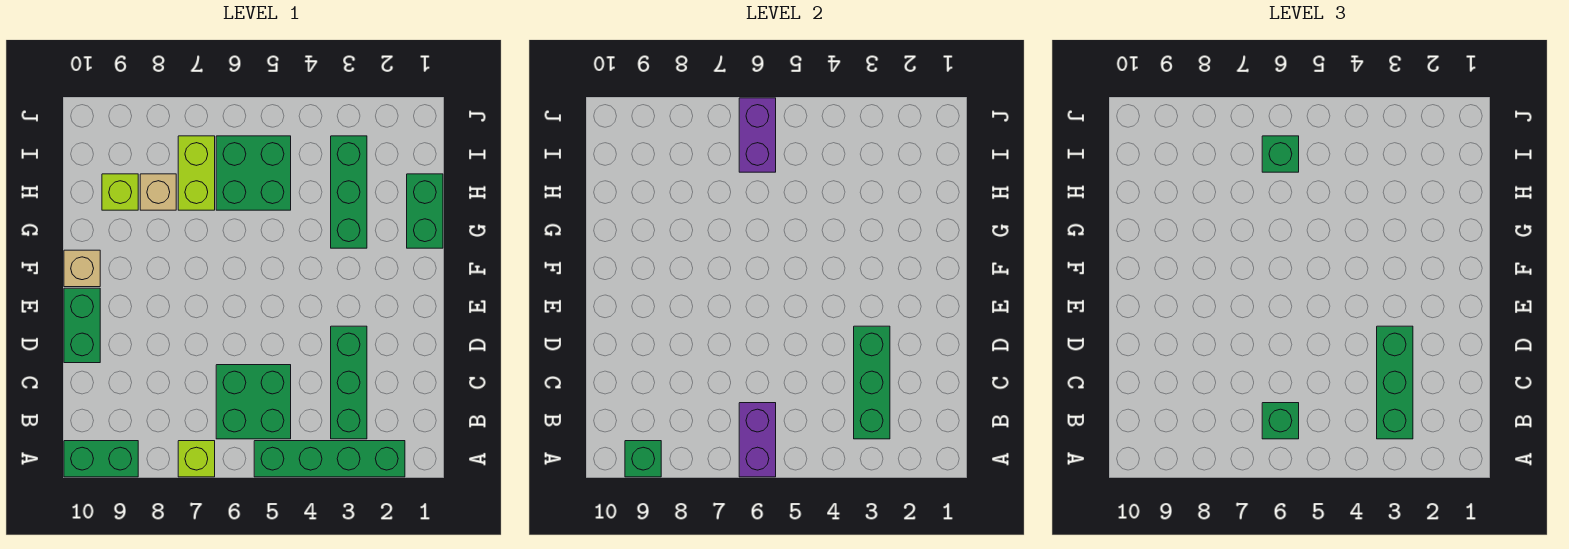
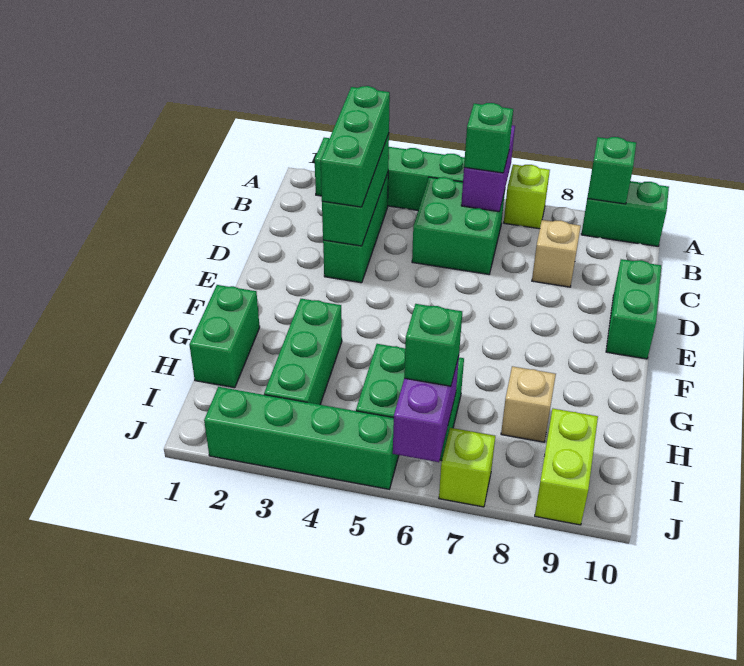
tan brick F10 level 1 -> tan brick C8 level 1
lime brick H7:I7 level 1 -> lime brick I9:J9 level 1
lime brick H9 level 1 -> lime brick J7 level 1
none -> green brick J2:J5 level 1

